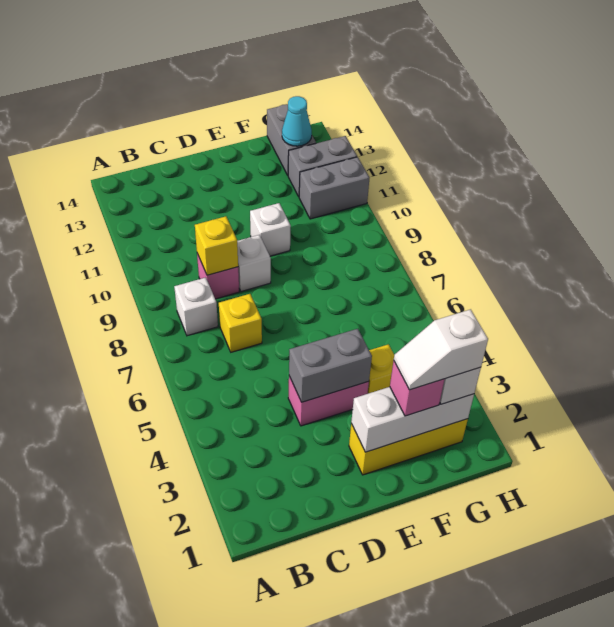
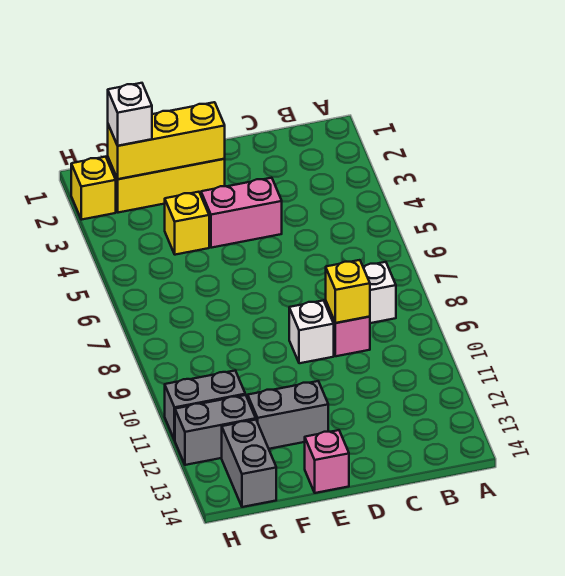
yellow brick C7 level 1 -> yellow brick H2 level 1
grey brick D4:E4 level 2 -> grey brick E12:F12 level 1
white brick E2:G2 level 2 -> yellow brick E2:G2 level 2
white brick E10 level 1 -> none
pink brick F2 level 3 -> pink brick E14 level 1
white slope F2:G2 level 4 top G -> none
cyan cone G13 level 2 -> none

